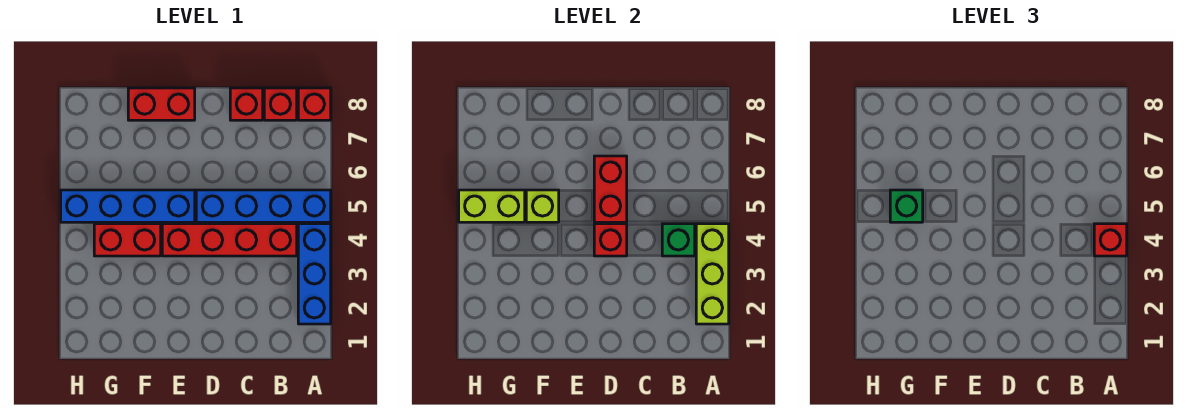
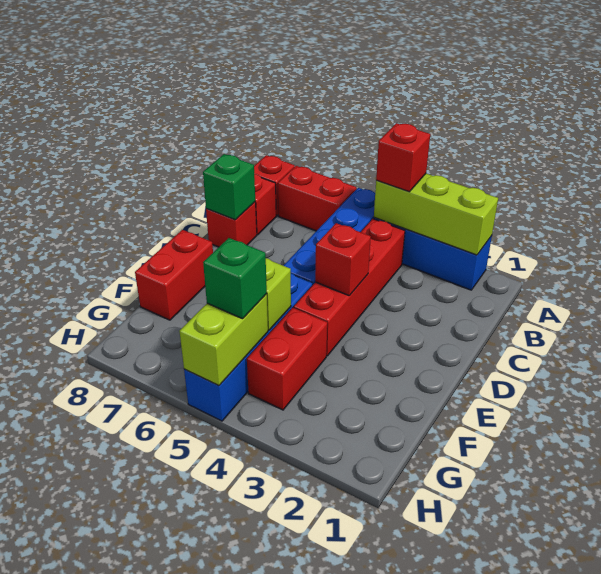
green brick B4 level 2 -> green brick C8 level 2
red brick D5:D6 level 2 -> red brick A6:A7 level 1

